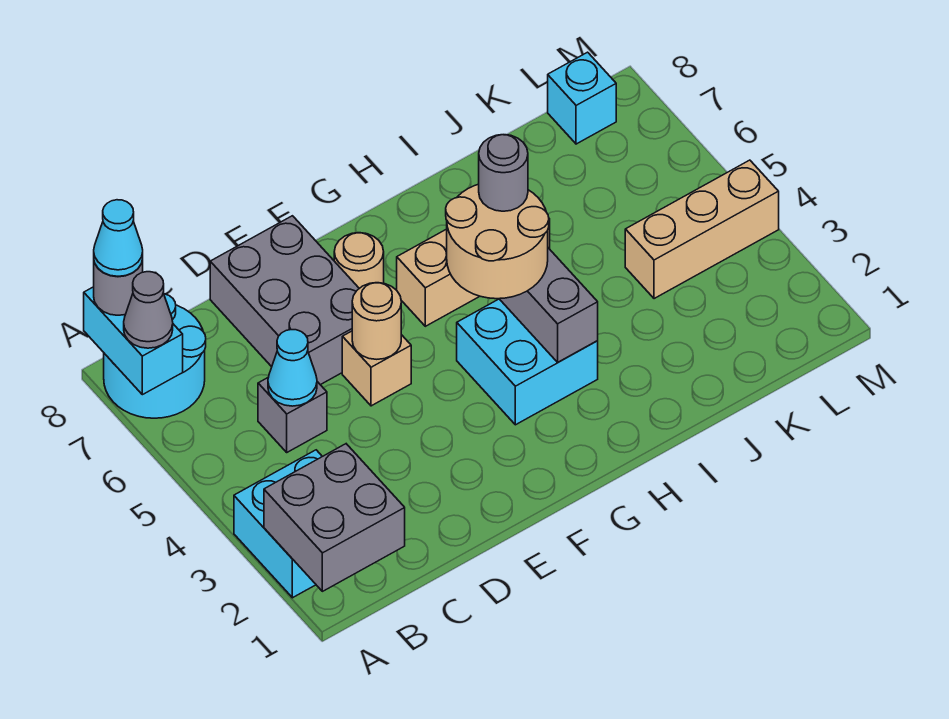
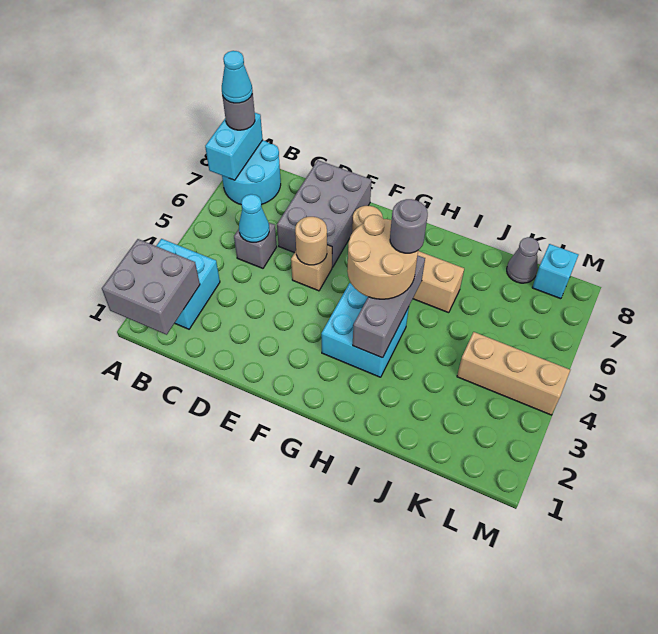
grey cone A7 level 3 -> grey cone K8 level 1

